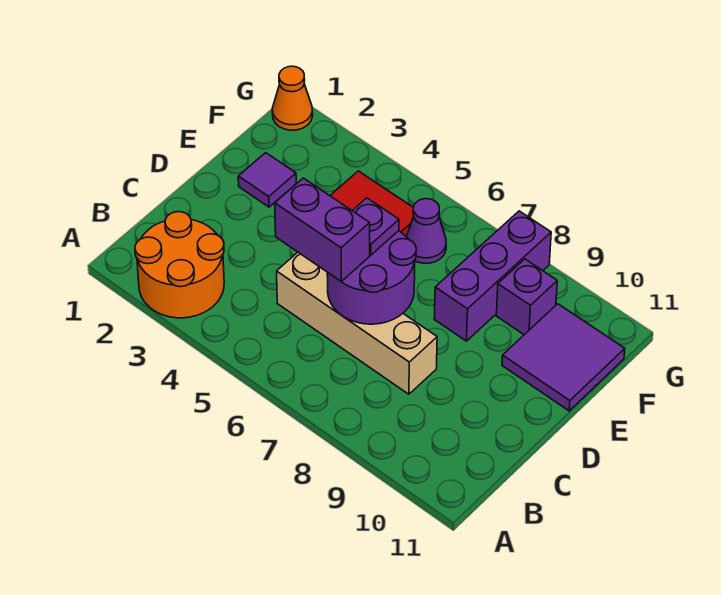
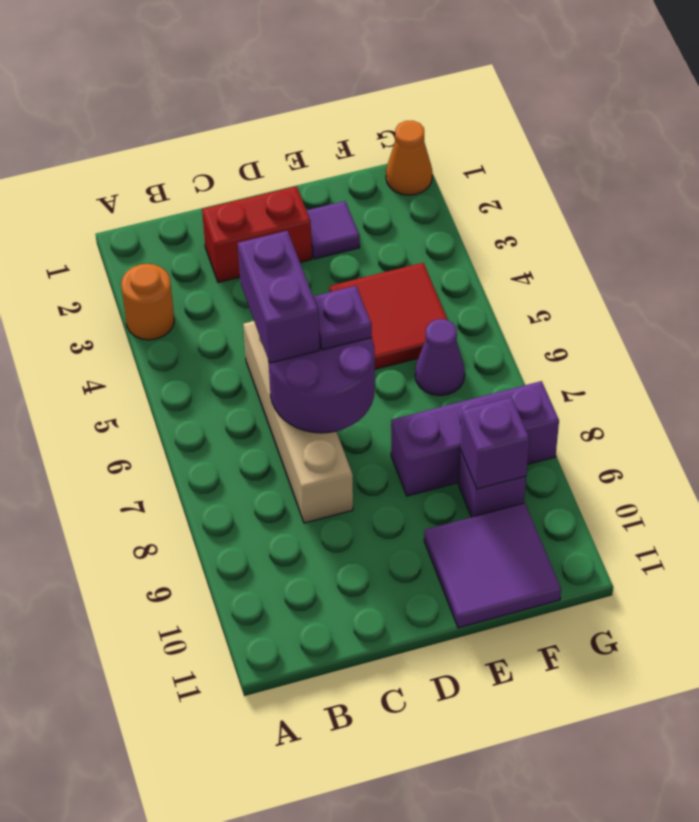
orange round brick A2:B3 level 1 -> orange round brick A3 level 1
none -> red brick C2:D2 level 1
none -> purple brick F9 level 2

